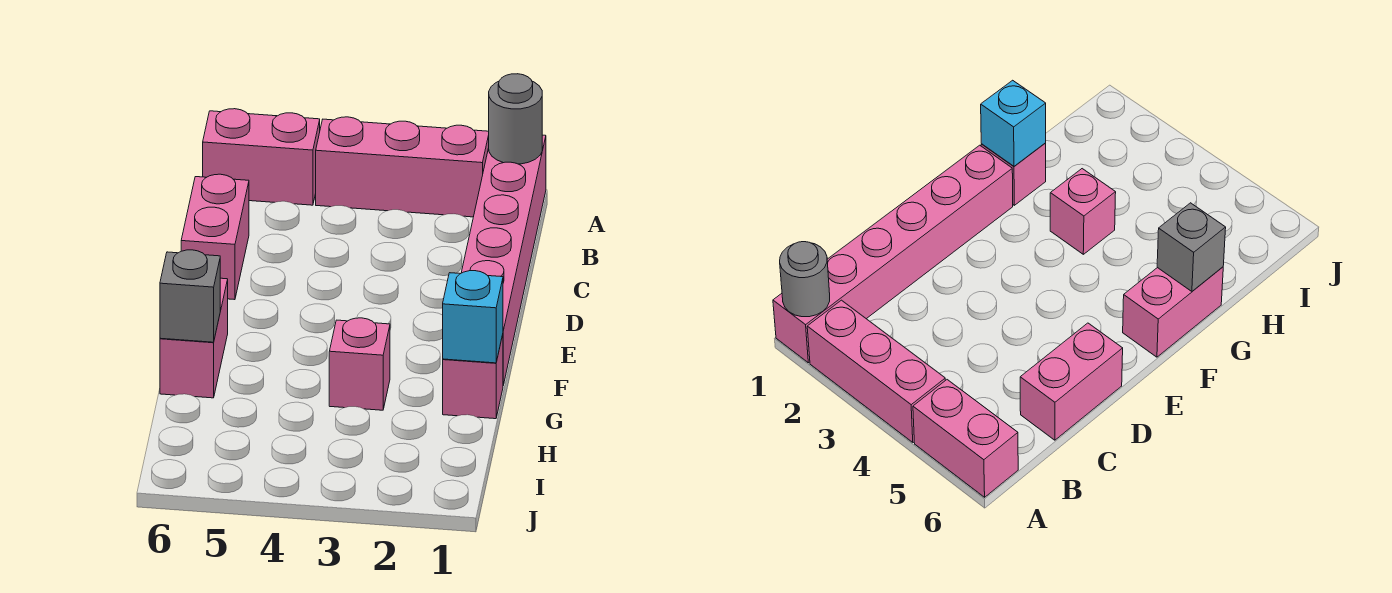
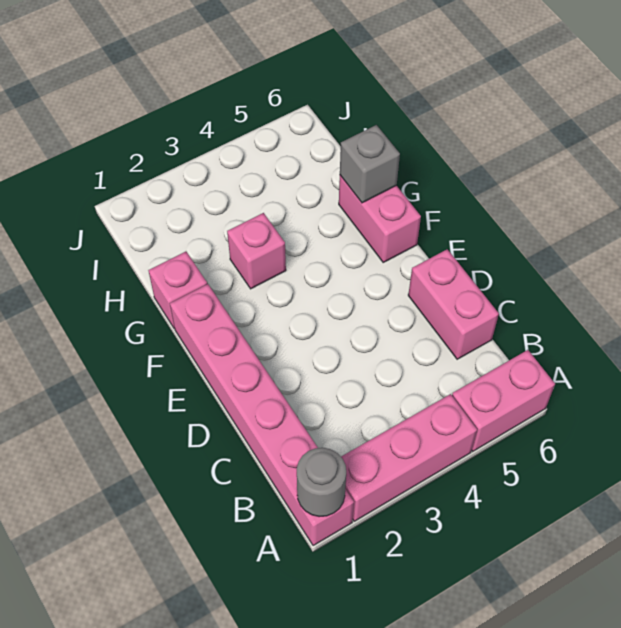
cyan brick G1 level 2 -> none

